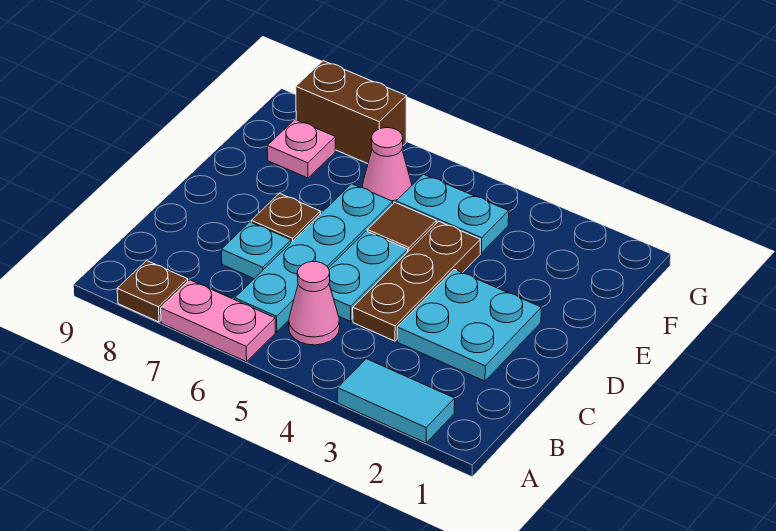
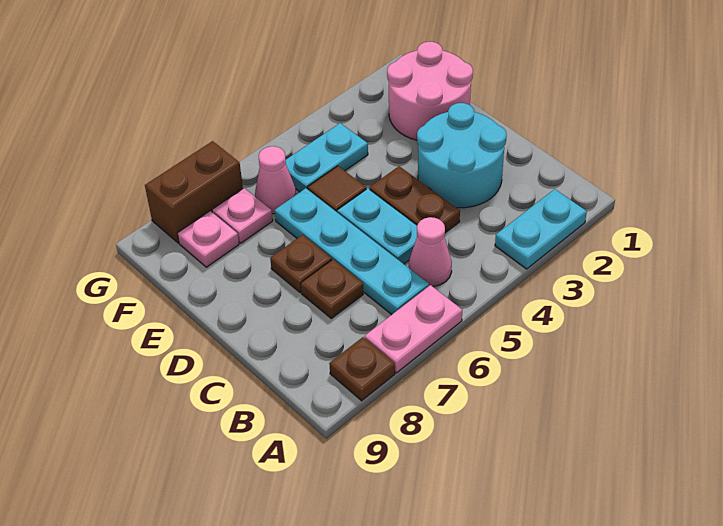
cyan tile A2:A3 level 1 -> cyan plate A2:A3 level 1
cyan plate C2:D3 level 1 -> cyan round brick C2:D3 level 1
brown plate C4:E4 level 1 -> brown plate C4:D4 level 1
cyan plate C7 level 1 -> brown plate C7 level 1
none -> pink round brick E1:F2 level 1
none -> pink plate F7 level 1

